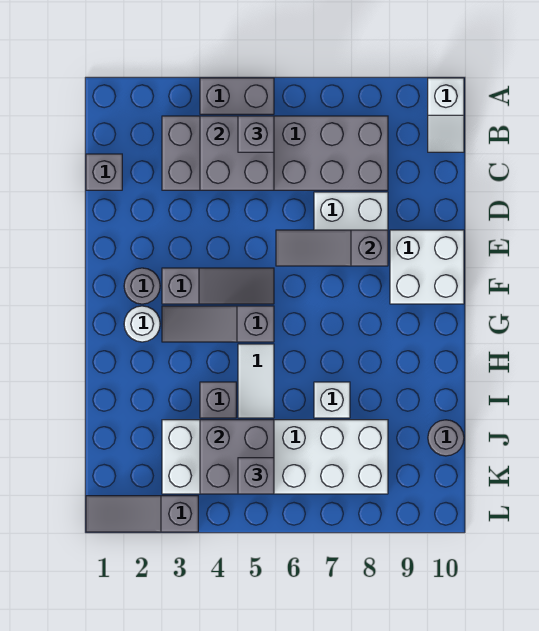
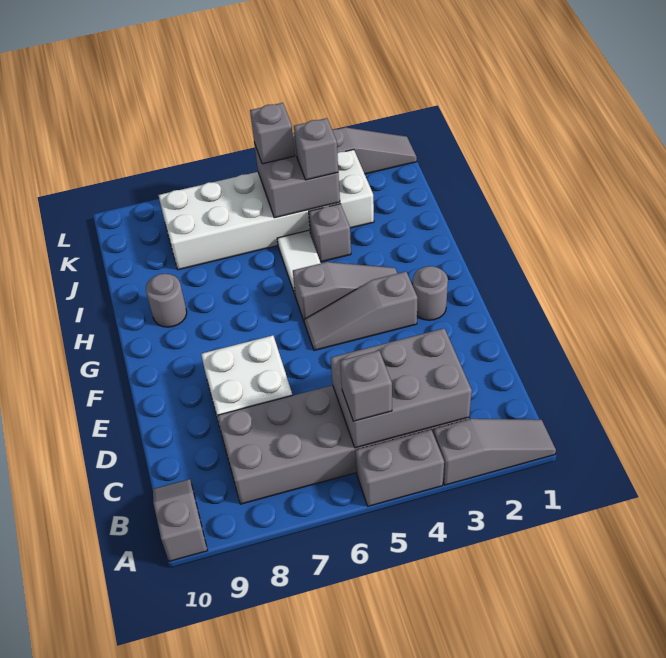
white slope A10:B10 level 1 top A -> grey slope A10:B10 level 1 top A
grey brick B4:C5 level 2 -> grey brick B3:C5 level 2
grey brick C1 level 1 -> grey brick J4 level 3
grey slope E6:E8 level 2 top 8 -> grey slope A1:A3 level 1 top 3
white brick E9:F10 level 1 -> none
white round brick G2 level 1 -> none
white brick I7 level 1 -> none
grey round brick J10 level 1 -> grey round brick H9 level 1

